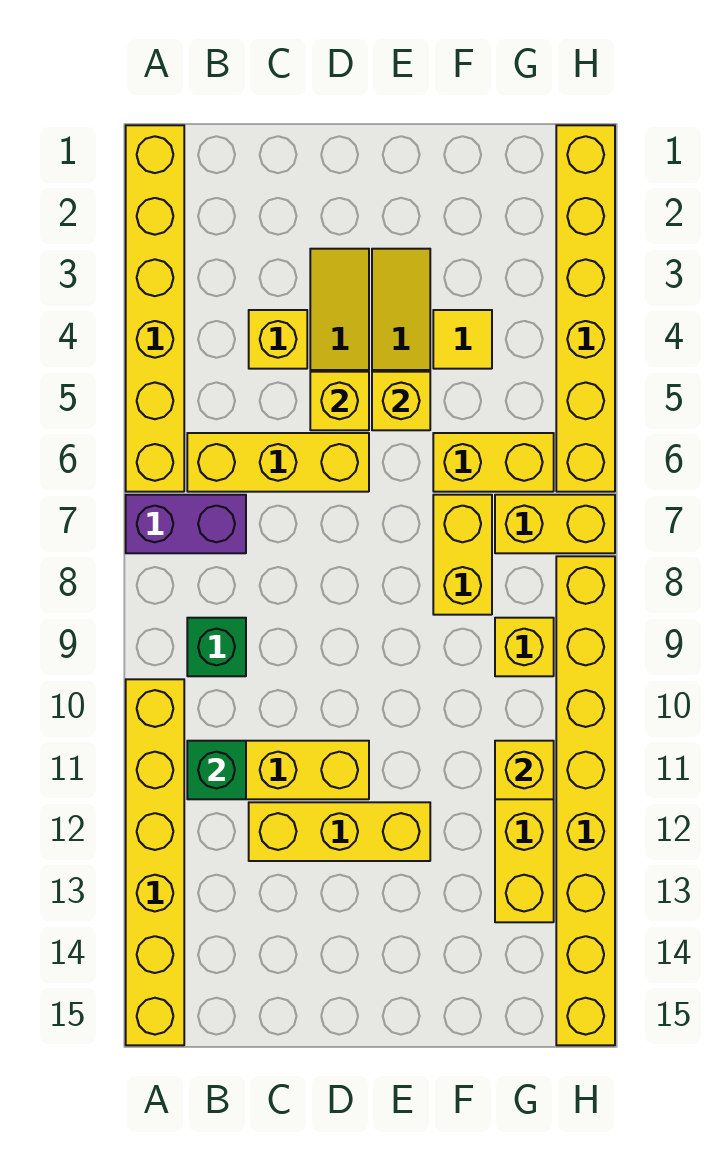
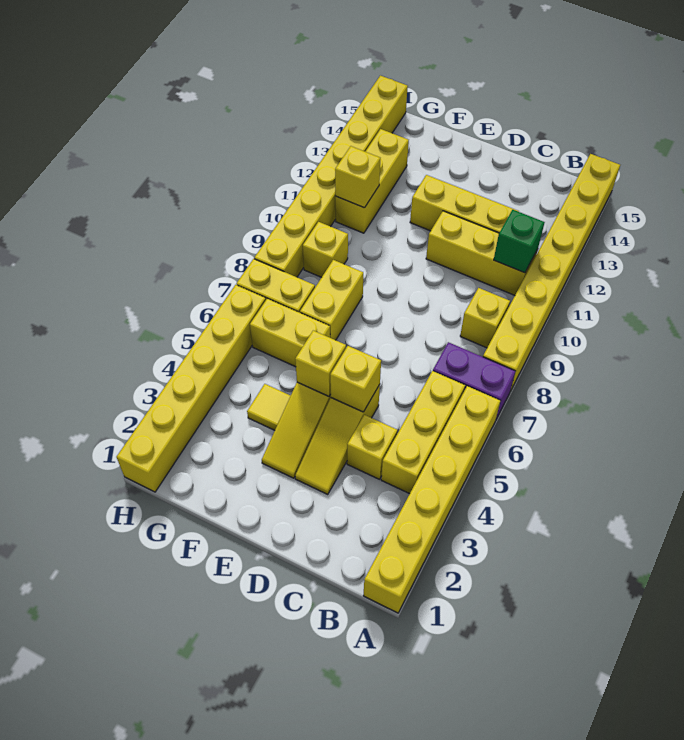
yellow brick A10:A15 level 1 -> yellow brick A8:A15 level 1
yellow brick B6:D6 level 1 -> yellow brick B4:B6 level 1
green brick B9 level 1 -> yellow brick B9 level 1

